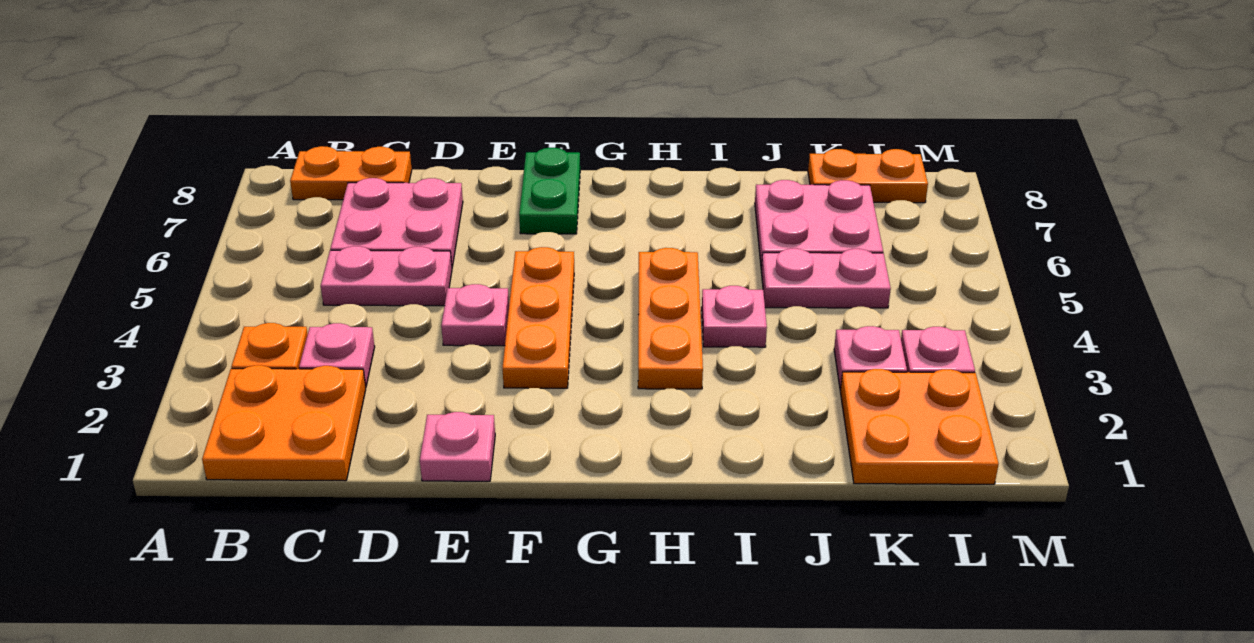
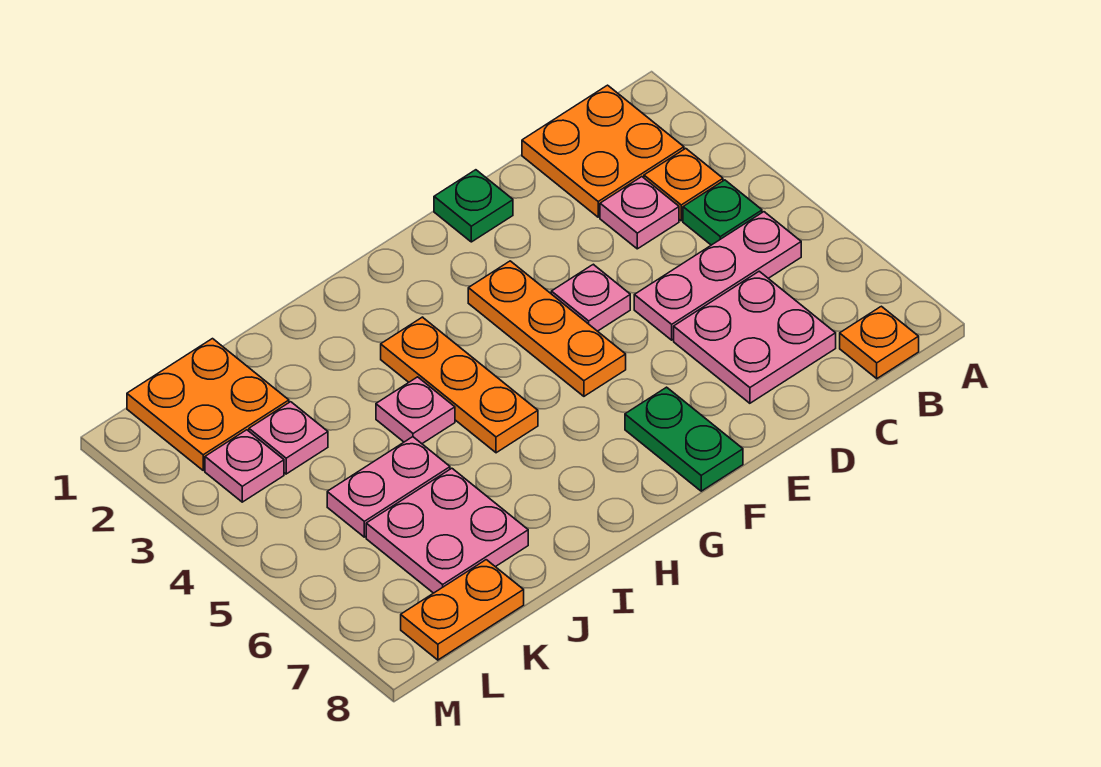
none -> green plate B4 level 1
orange plate B8:C8 level 1 -> orange plate B8 level 1
pink plate C5:D5 level 1 -> pink plate B5:D5 level 1
pink plate E1 level 1 -> green plate E1 level 1

